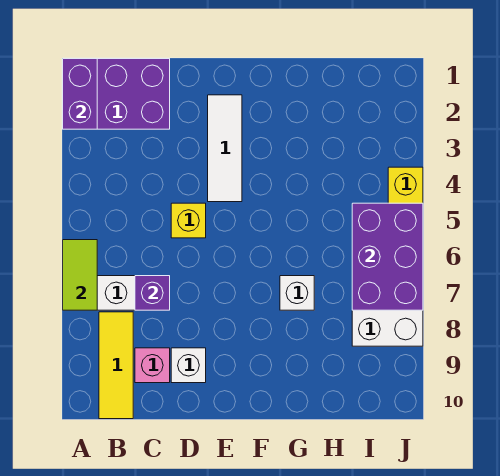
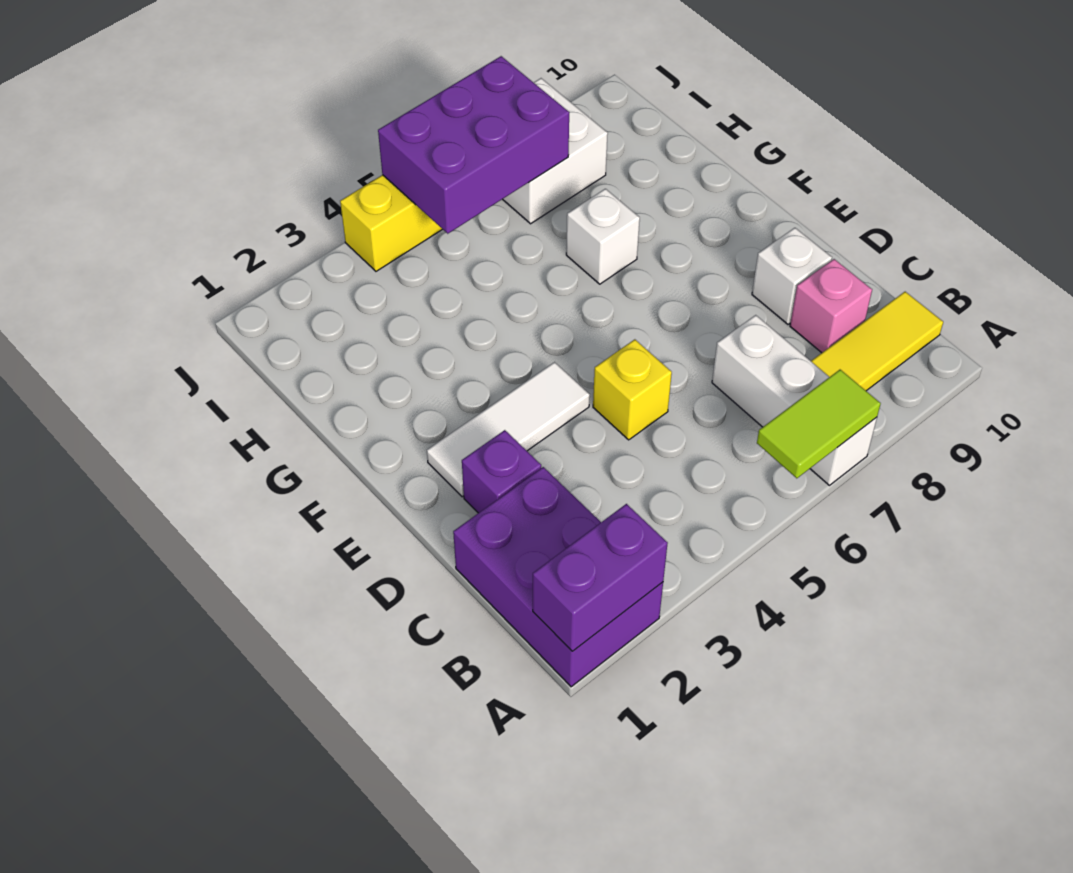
purple brick C7 level 2 -> purple brick D2 level 1

